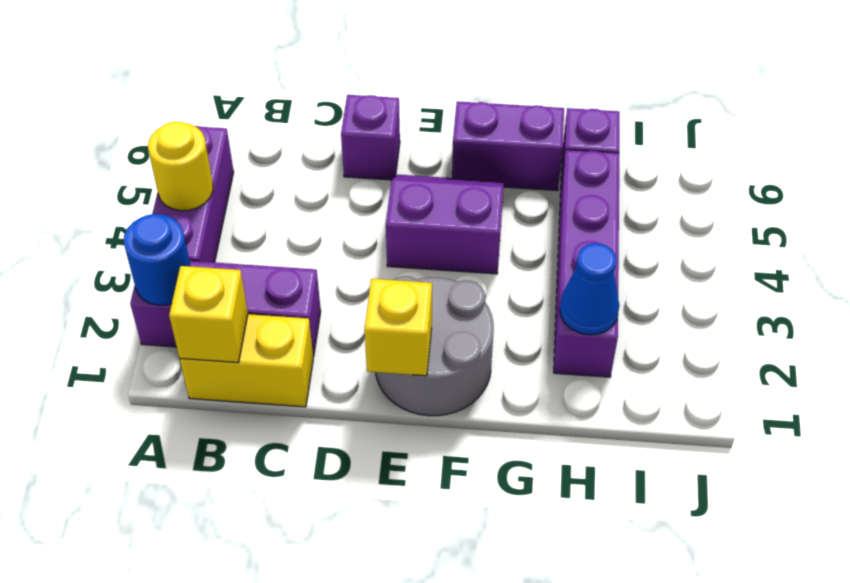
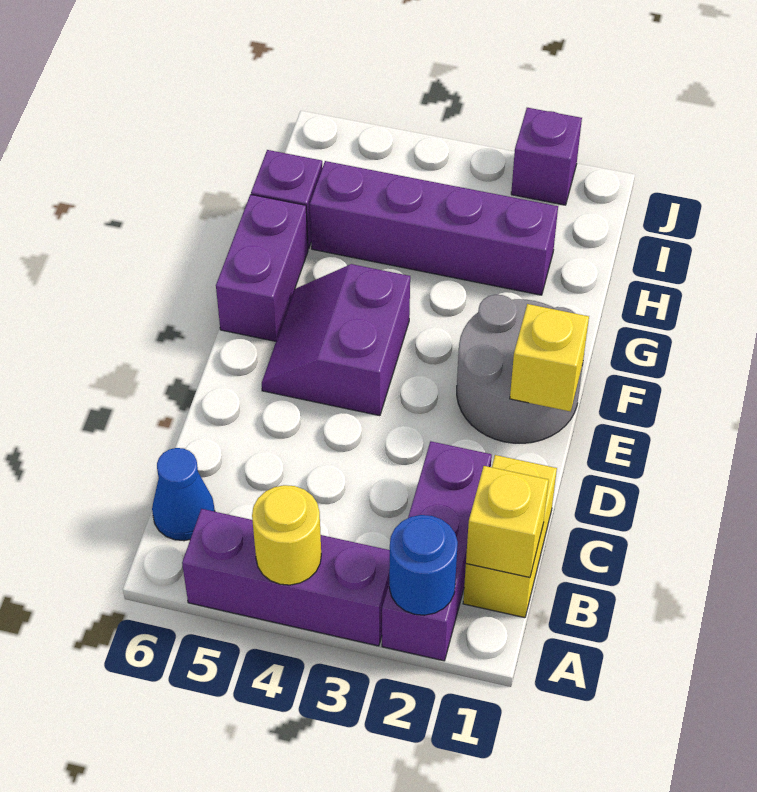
purple brick D6 level 1 -> purple brick J2 level 1
blue cone H2 level 2 -> blue cone B6 level 1

